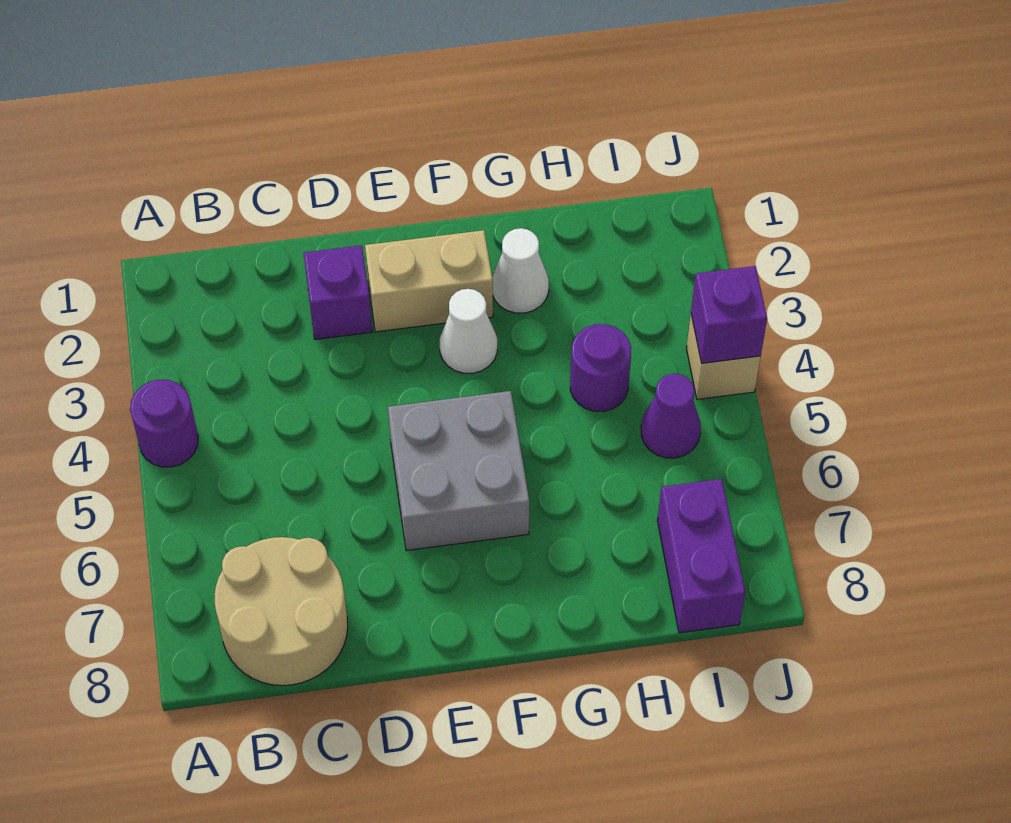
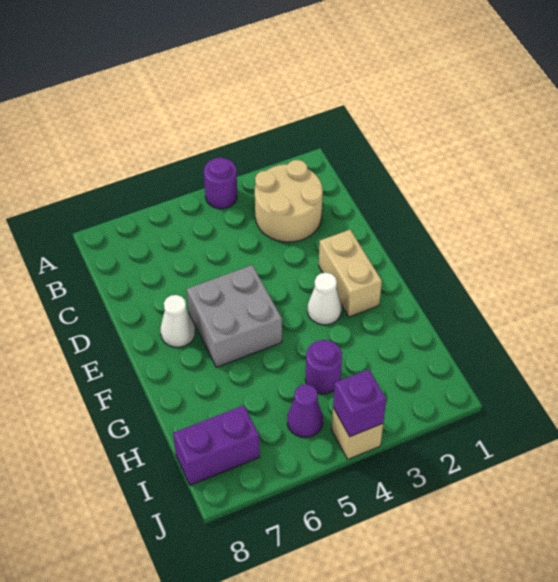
tan round brick B7:C8 level 1 -> tan round brick B2:C3 level 1
purple brick D2 level 1 -> none
white cone G2 level 1 -> white cone E7 level 1

